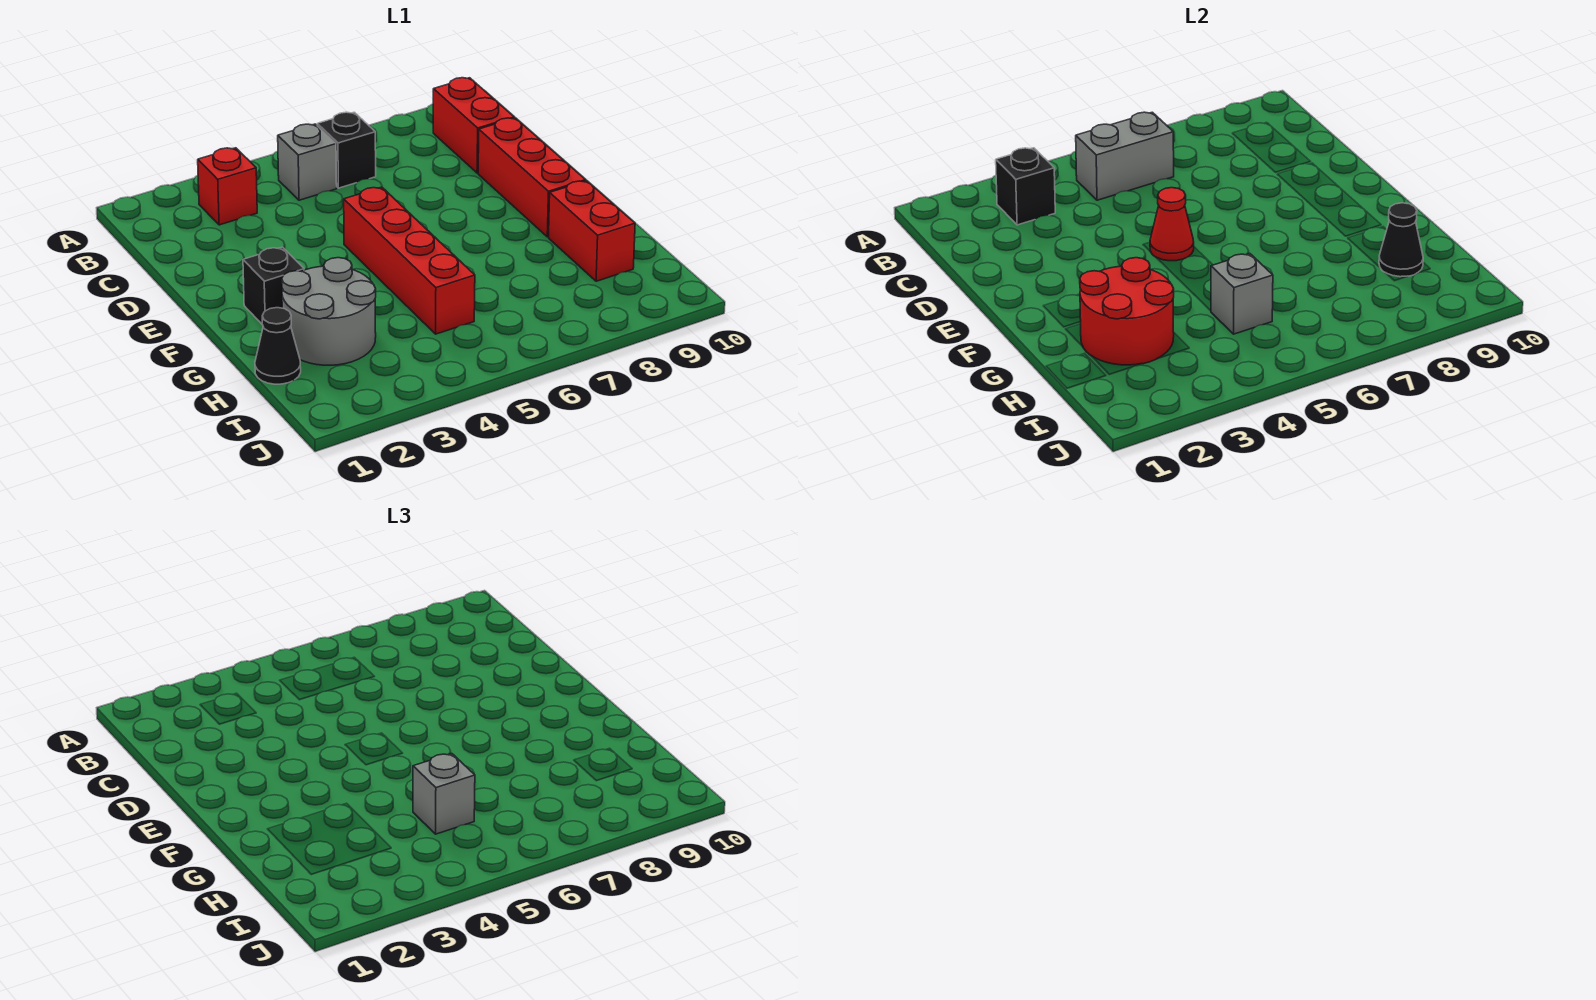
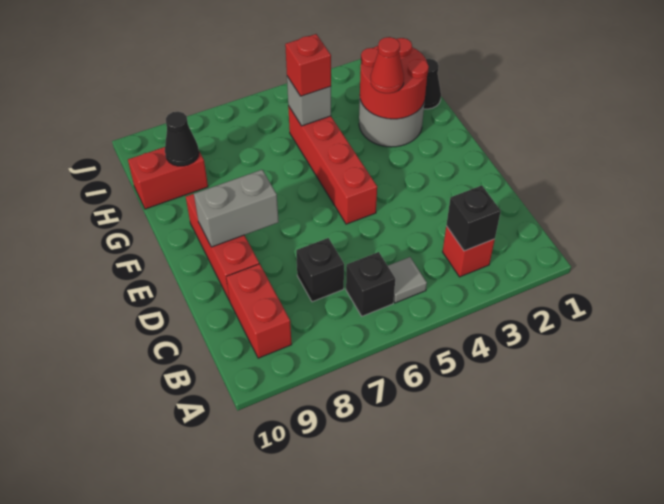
grey brick B5 level 1 -> grey tile B5 level 1
grey brick B5:B6 level 2 -> grey brick E8:E9 level 2
red cone E5 level 2 -> red cone G3 level 3
black brick F2 level 1 -> black brick C7 level 1
red brick G9:H9 level 1 -> red brick H9:H10 level 1
grey brick H5 level 3 -> red brick H5 level 3

